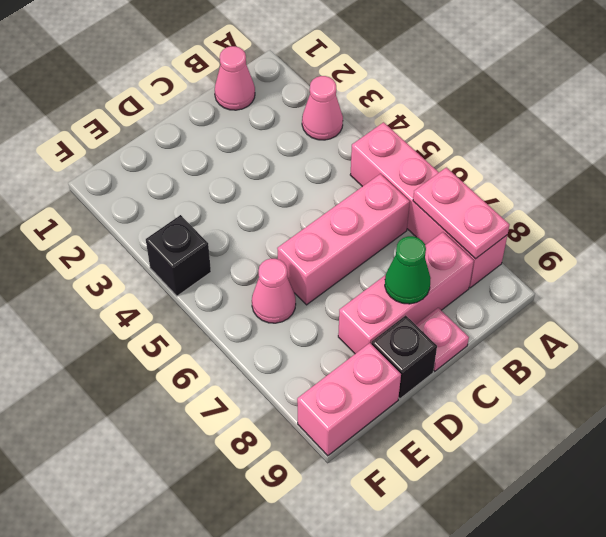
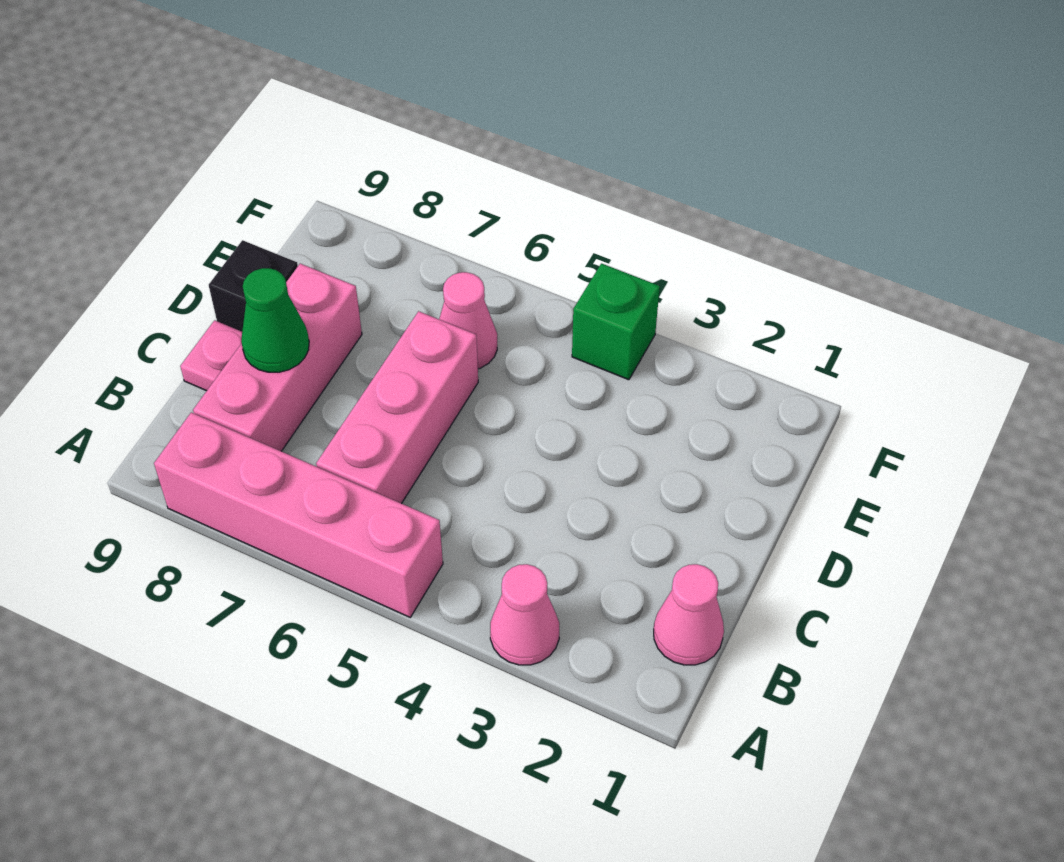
pink plate A7:A8 level 2 -> none
pink brick E9:F9 level 1 -> none
black brick F4 level 1 -> green brick F4 level 1

